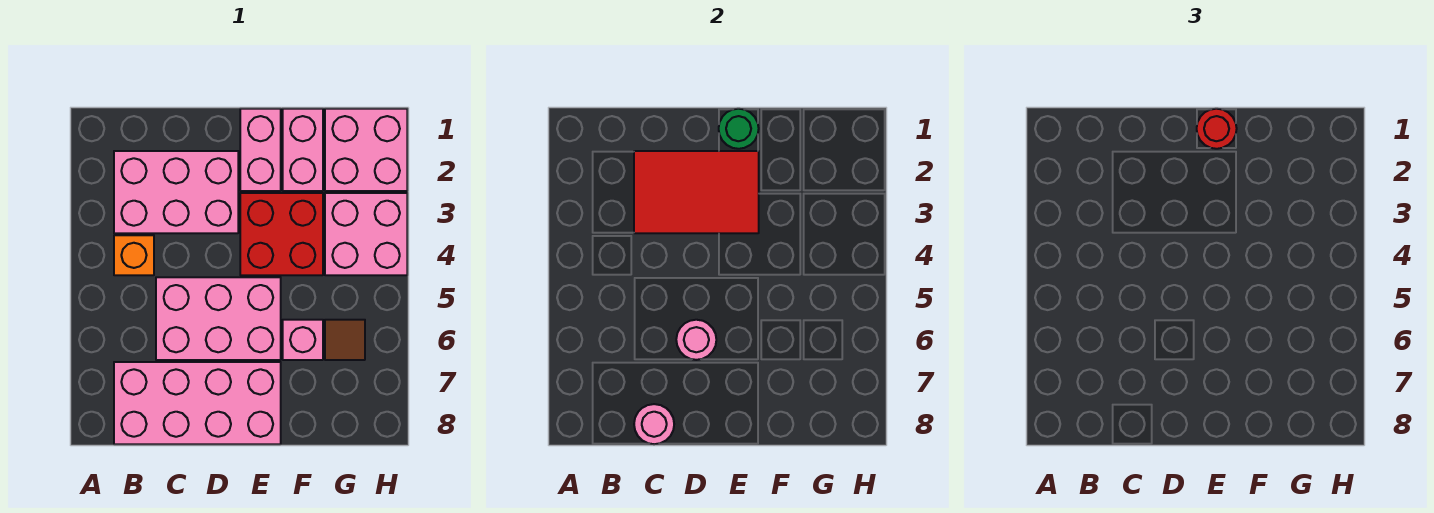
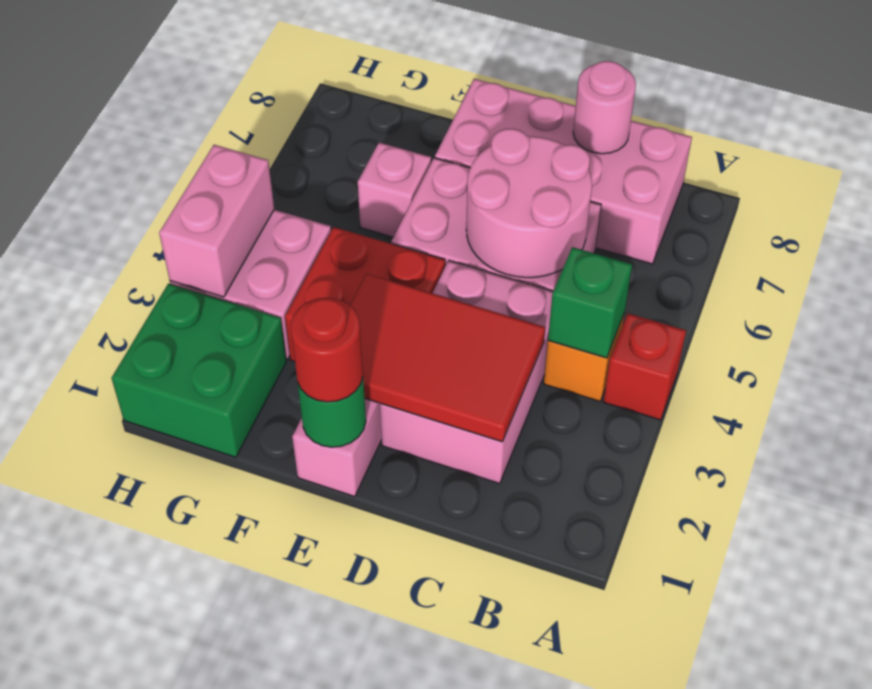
none -> red brick A4 level 1
pink brick B2:D3 level 1 -> pink brick C2:D4 level 1
none -> green brick B4 level 2
pink round brick D6 level 2 -> pink round brick C5:D6 level 2
pink brick F1:F2 level 1 -> pink brick H3:H4 level 2
pink brick G1:H2 level 1 -> green brick G1:H2 level 1
brown tile G6 level 1 -> none

